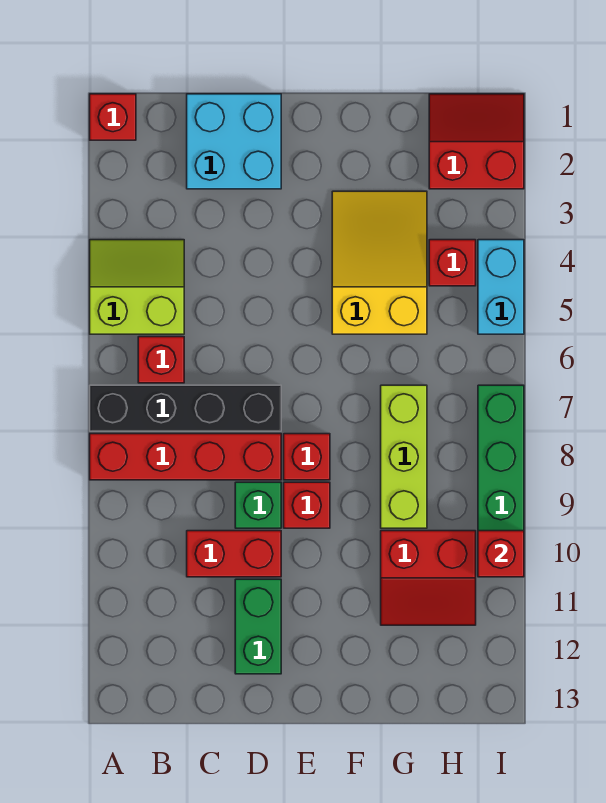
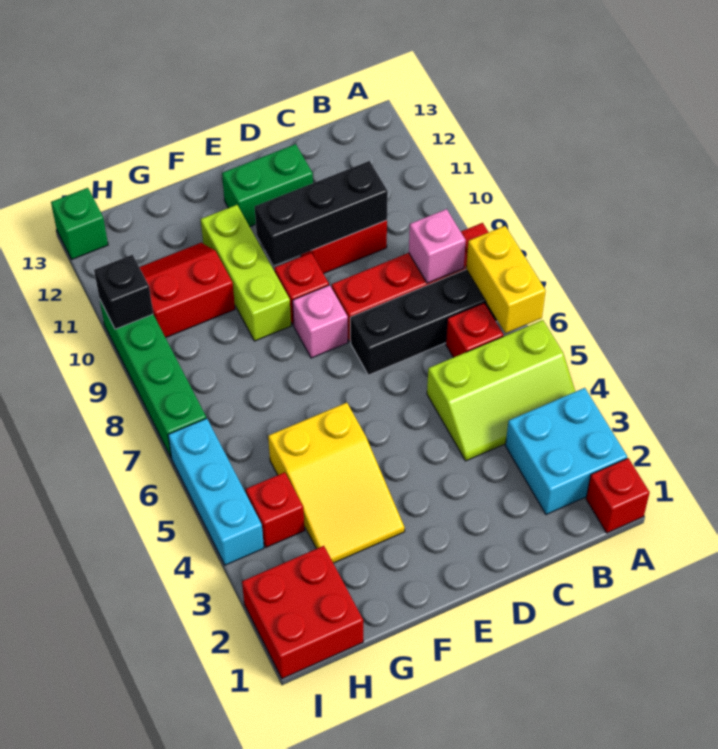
lime slope A4:B5 level 1 top 5 -> lime slope A4:C5 level 1 top 5
none -> yellow brick A6:A7 level 2
none -> pink brick B8 level 2
cyan brick C1:D2 level 1 -> cyan brick A2:B3 level 1
none -> black brick C10:E10 level 2
green brick D9 level 1 -> green brick I13 level 1
green brick D11:D12 level 1 -> green brick D12:E12 level 1
red brick E8 level 1 -> pink brick E8 level 1
lime brick G7:G9 level 1 -> lime brick F9:F11 level 1
red slope H1:I2 level 1 top 2 -> red brick H1:I2 level 1
cyan brick I4:I5 level 1 -> cyan brick I4:I6 level 1
red brick I10 level 2 -> black brick I10 level 2

